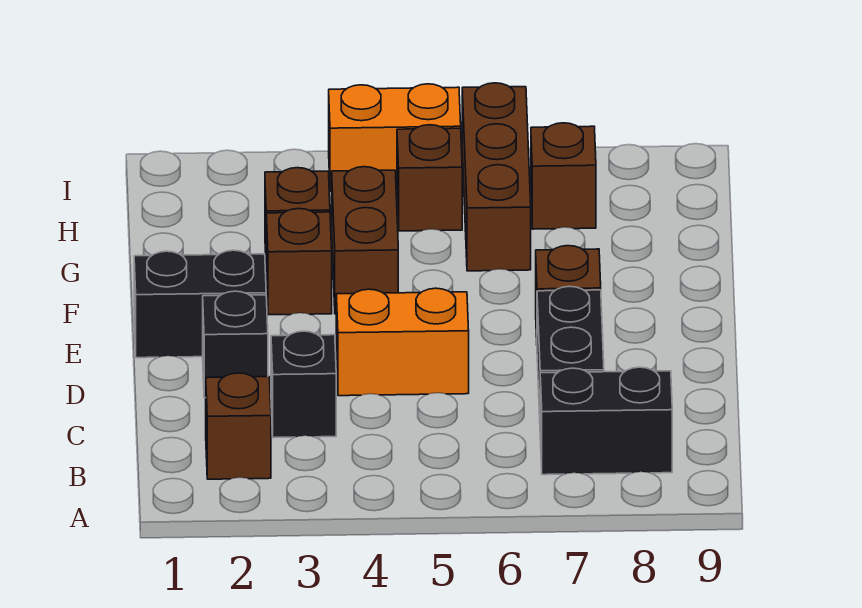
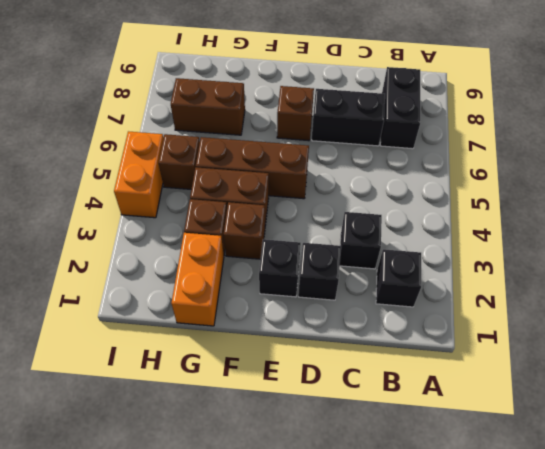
brown brick B2 level 1 -> black brick B2 level 1
orange brick D4:D5 level 1 -> orange brick G1:G2 level 1
black brick E1:E2 level 1 -> black brick E2 level 1
brown brick G6:I6 level 1 -> brown brick E5:G5 level 1
brown brick H7 level 1 -> brown brick G7:H7 level 1

